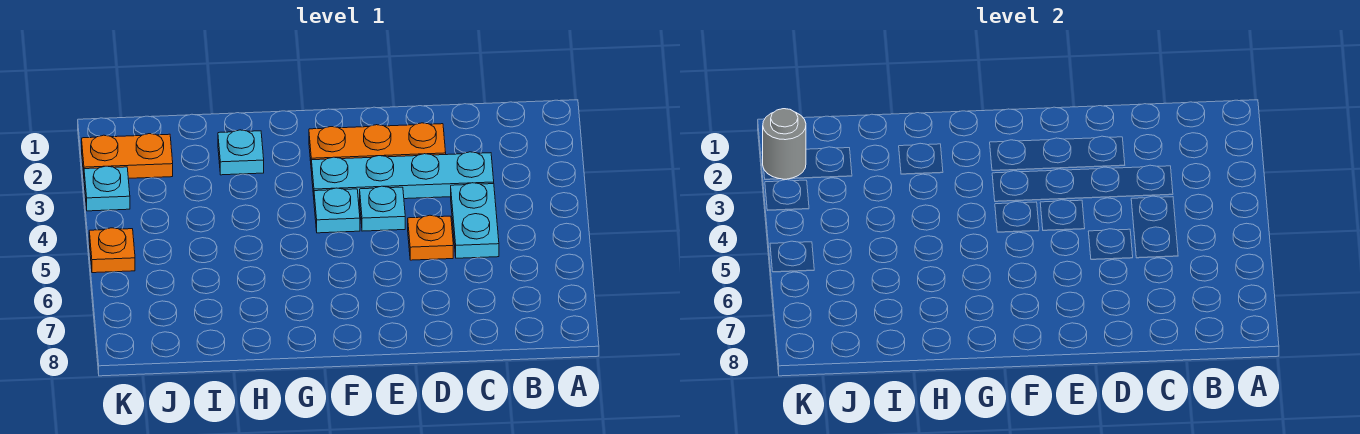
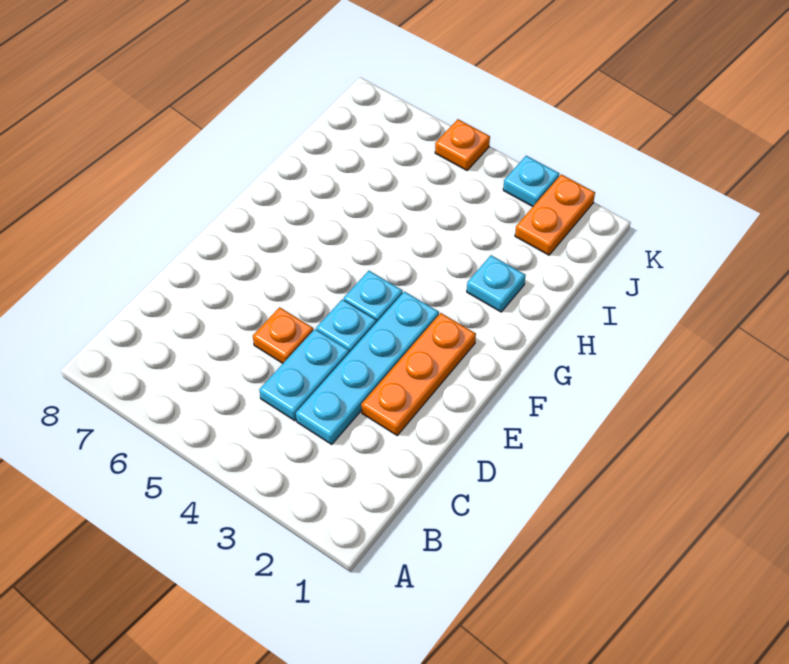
cyan plate C4:C5 level 1 -> cyan plate C4:D4 level 1
grey round brick K2 level 2 -> none

